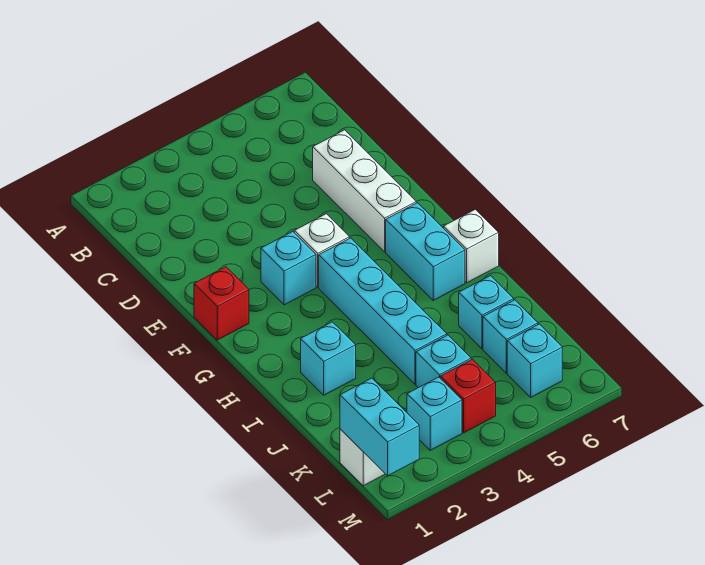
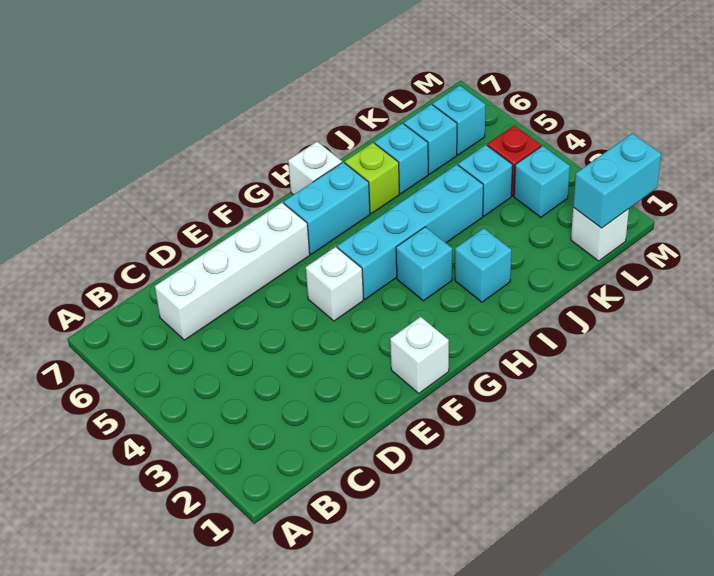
white brick D6:F6 level 1 -> white brick C6:F6 level 1
red brick F1 level 1 -> white brick F1 level 1
cyan brick F3 level 1 -> cyan brick H3 level 1
none -> lime brick I6 level 1

